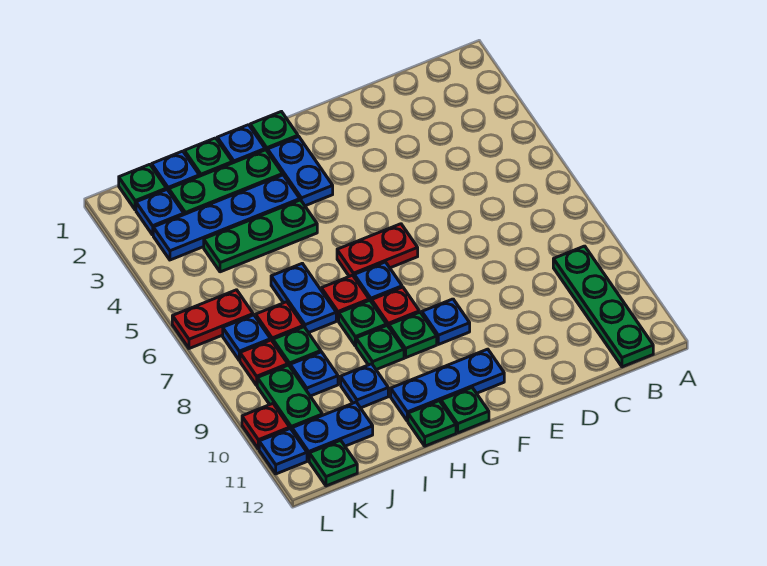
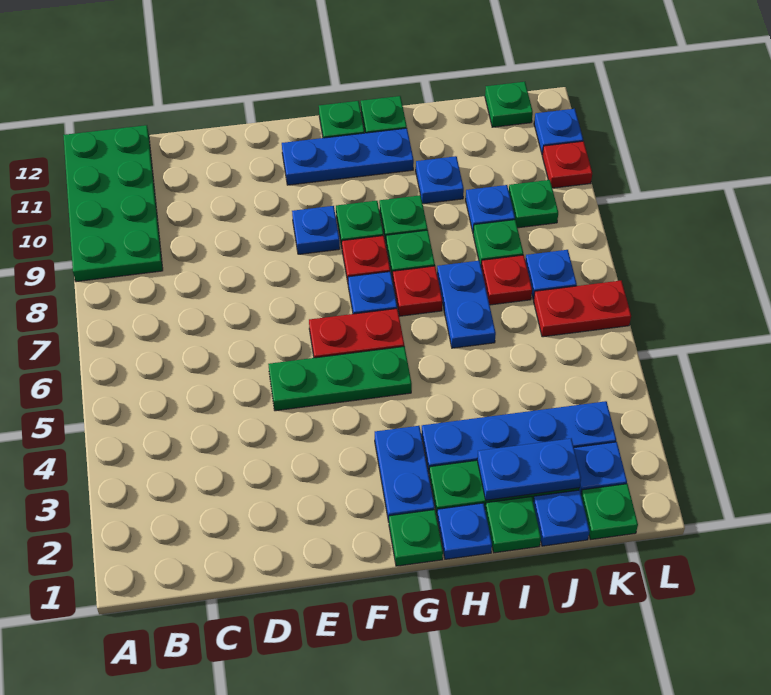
green plate B9:B12 level 1 -> green plate A9:B12 level 1
green plate H4:J4 level 1 -> green plate E5:G5 level 1
blue plate J11:K11 level 1 -> blue plate I2:J2 level 2
red plate K8 level 1 -> none
green plate K9:K10 level 1 -> green plate K9 level 1

